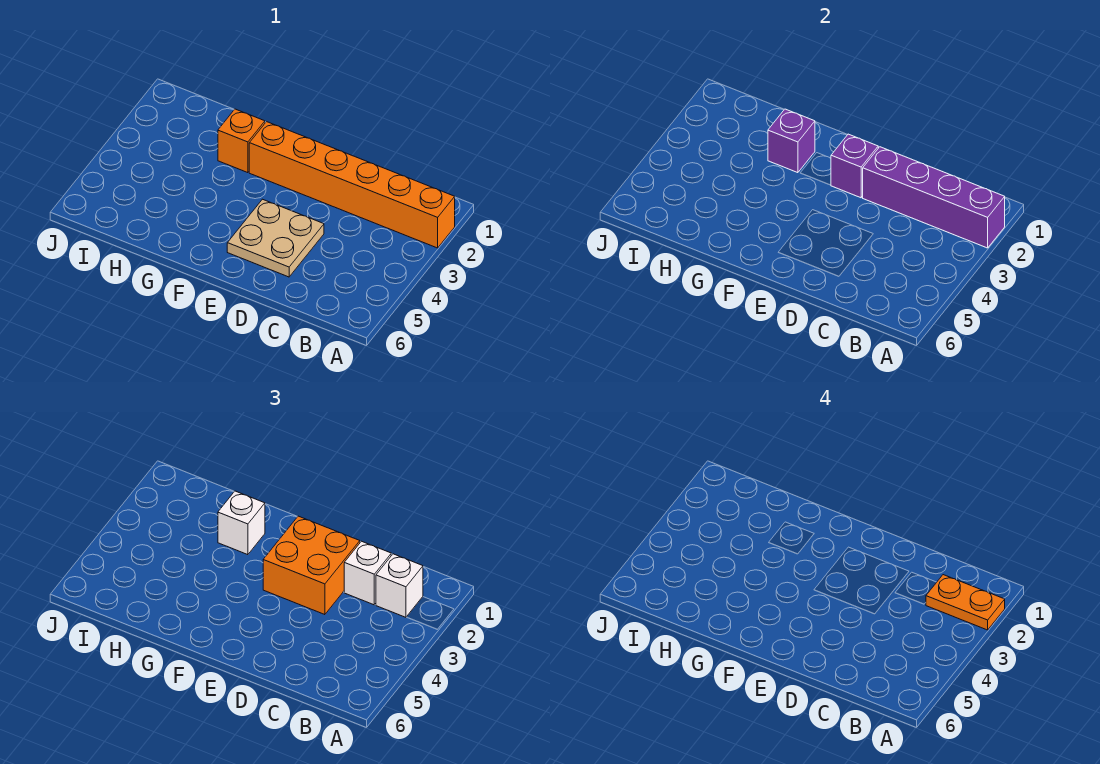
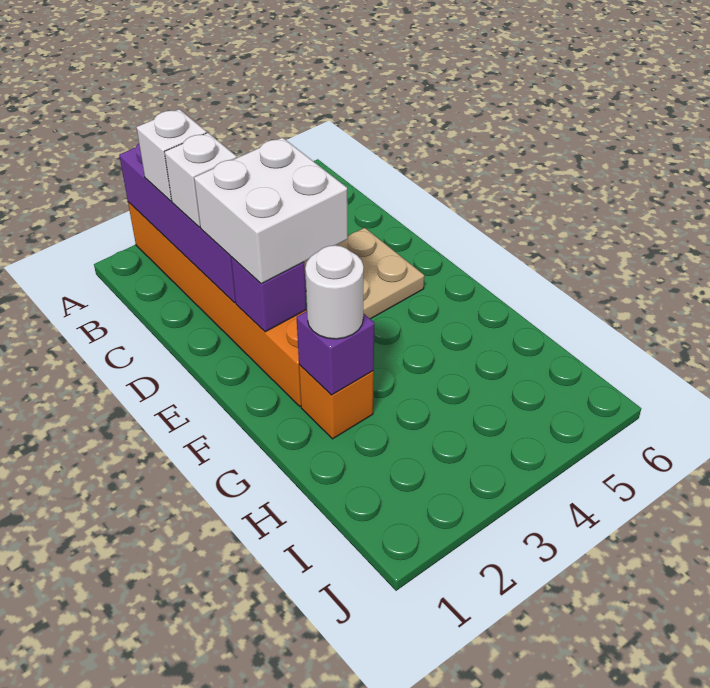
orange plate A2:B2 level 4 -> none
orange brick D2:E3 level 3 -> white brick D2:E3 level 3
white brick G2 level 3 -> white round brick G2 level 3

